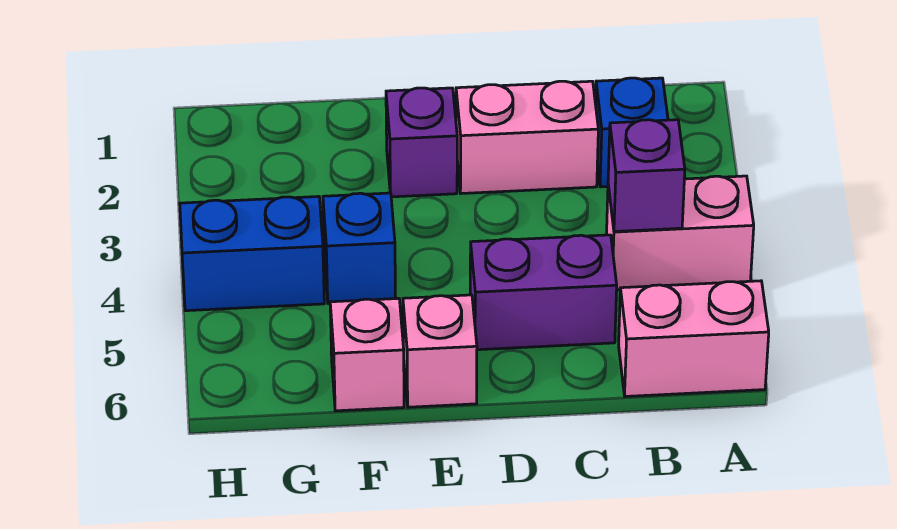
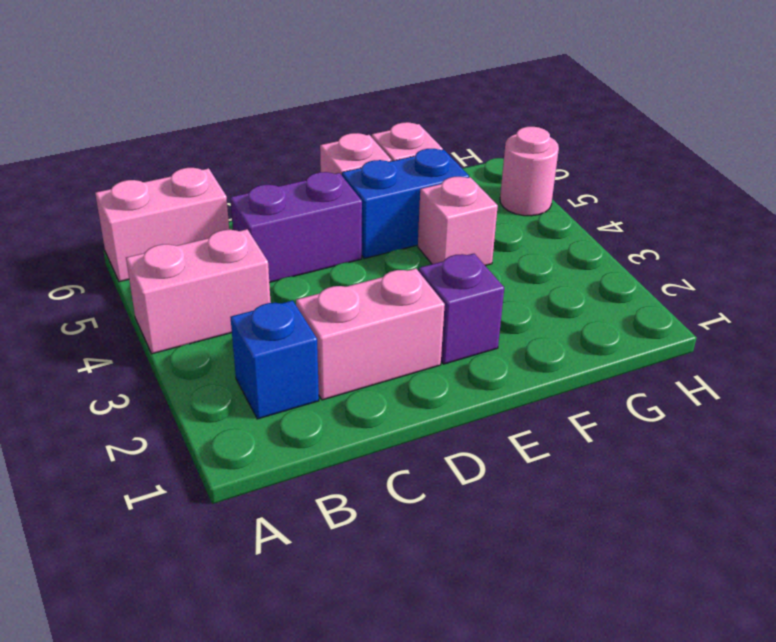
purple brick B4 level 2 -> none
blue brick F4 level 1 -> pink brick F4 level 1
blue brick G4:H4 level 1 -> blue brick E5:F5 level 1
none -> pink round brick H5 level 1

